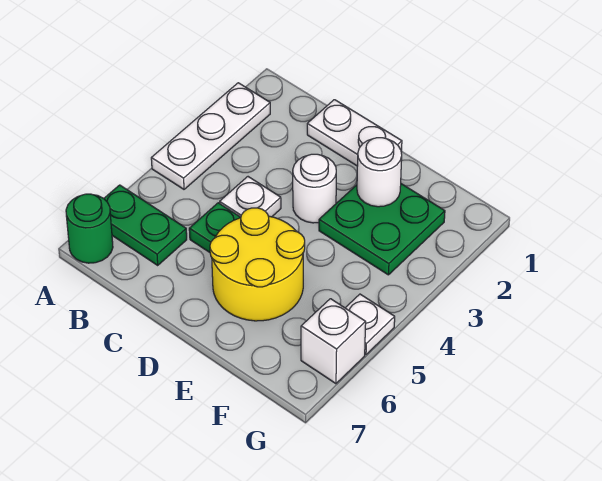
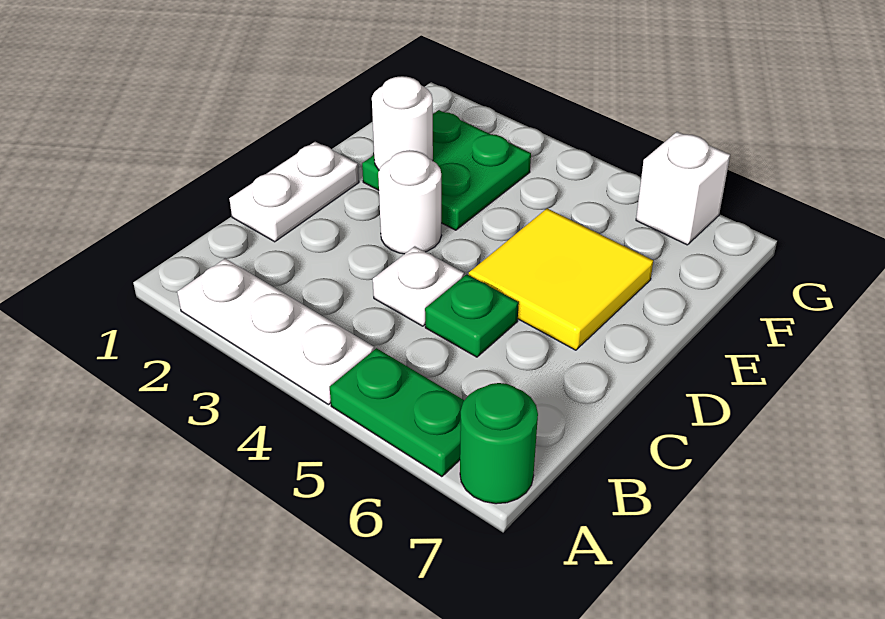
green plate A6:B6 level 1 -> green plate A5:A6 level 1
yellow round brick D5:E6 level 1 -> yellow tile D5:E6 level 1
white plate G5 level 1 -> none

